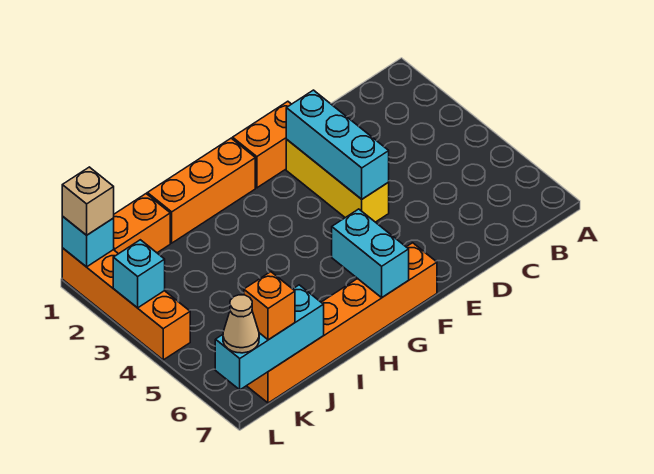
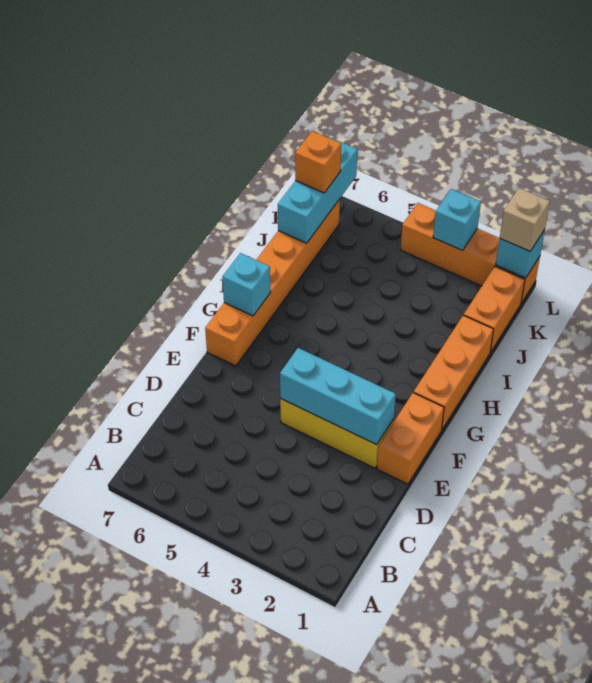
cyan brick G6:G7 level 2 -> cyan brick G7 level 2
tan cone L7 level 3 -> none

